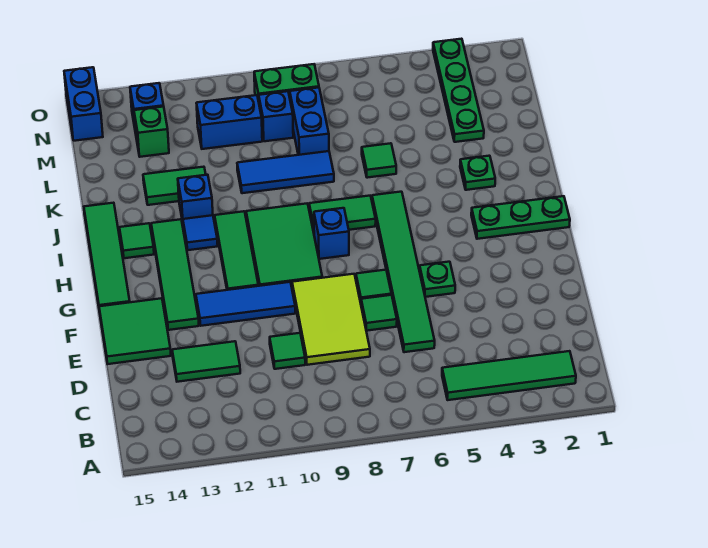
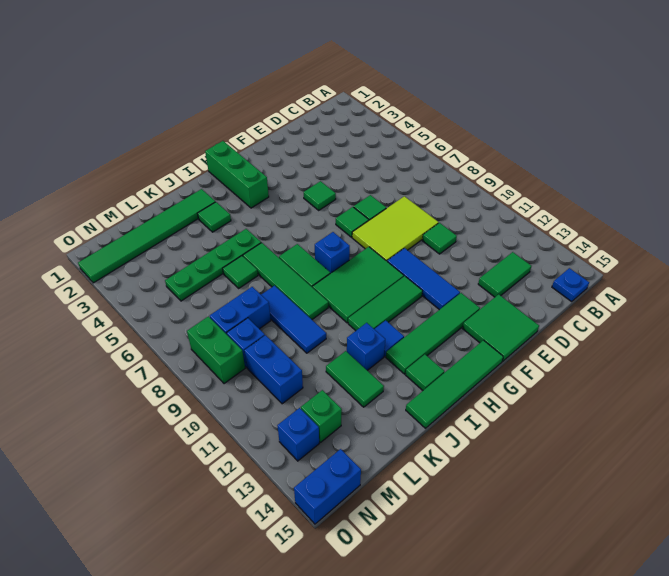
green tile B2:B5 level 1 -> green tile J6:J9 level 1
none -> blue plate B15 level 1
green tile D6:I6 level 1 -> green tile J2:O2 level 1
green tile D12:D13 level 1 -> green tile C13:D13 level 1
green plate F5 level 1 -> green tile F5 level 1
green plate H1:H3 level 1 -> green brick H1:H3 level 1
green plate J3 level 1 -> green tile J3 level 1
green plate L3:O3 level 1 -> green plate J5:M5 level 1

